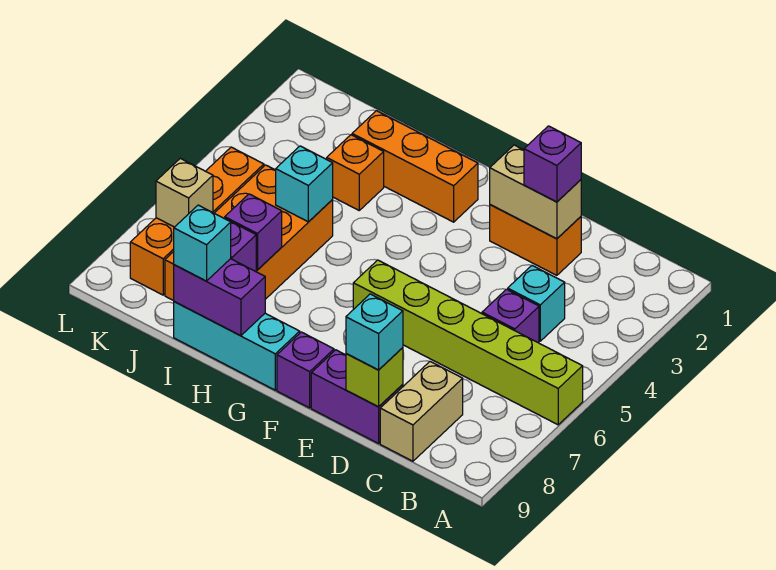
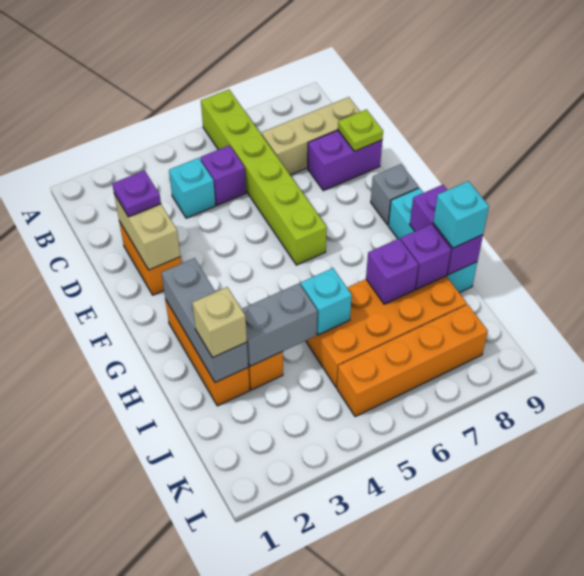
tan brick C8:C9 level 1 -> tan brick C7:C9 level 1
purple brick D2 level 3 -> purple plate D2 level 3
purple brick D9:E9 level 1 -> purple brick D8:D9 level 1
lime brick D9 level 2 -> lime plate D9 level 2
cyan brick D9 level 3 -> none
purple brick F9 level 1 -> grey brick F9 level 1
none -> grey brick G2:I2 level 2
none -> grey brick I3:I4 level 2
tan brick K7 level 2 -> tan brick I2 level 3

